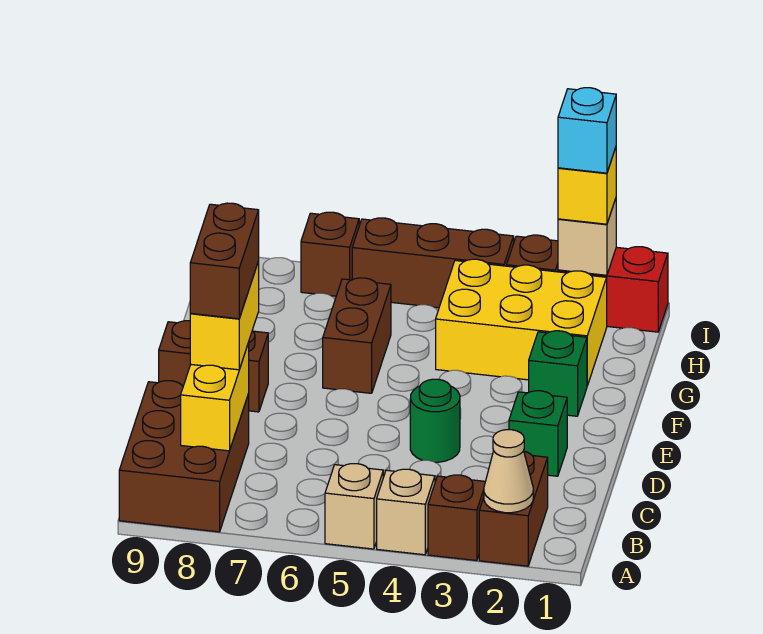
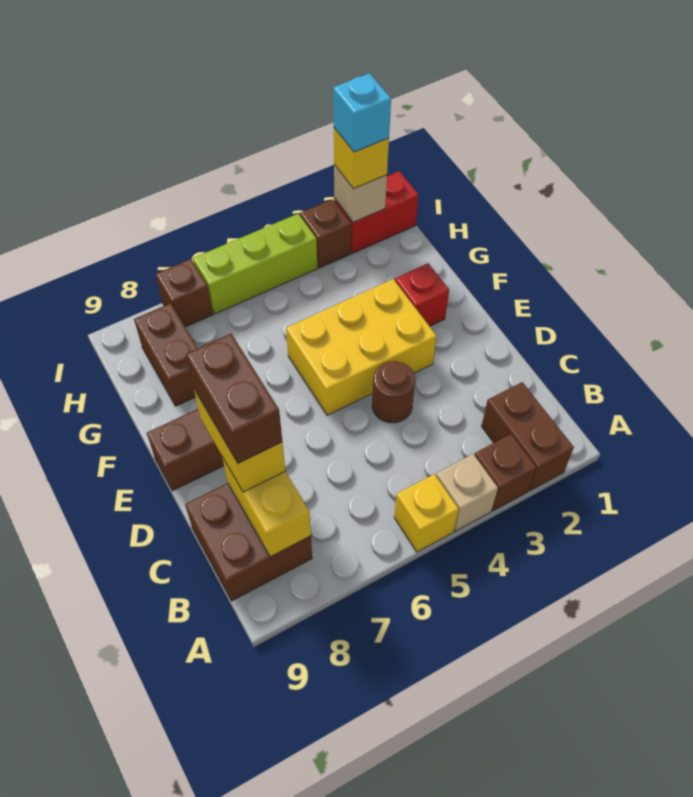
tan cone A2 level 2 -> none
tan brick A5 level 1 -> yellow brick A5 level 1
brown brick A8:C9 level 1 -> brown brick B8:C9 level 1
green brick D2 level 1 -> none
green round brick D4 level 1 -> brown round brick D4 level 1
green brick F2 level 1 -> red brick F2 level 1
brown brick F6:G6 level 1 -> brown brick G8:H8 level 1
yellow brick G2:H4 level 1 -> yellow brick E3:F5 level 1
brown brick I4:I6 level 1 -> lime brick I4:I6 level 1

